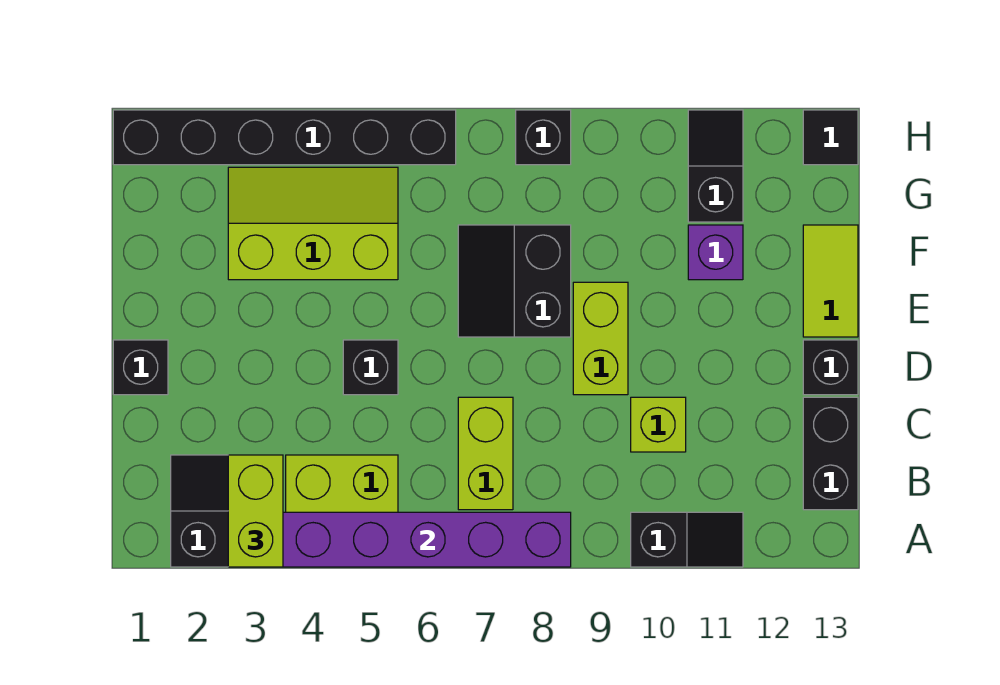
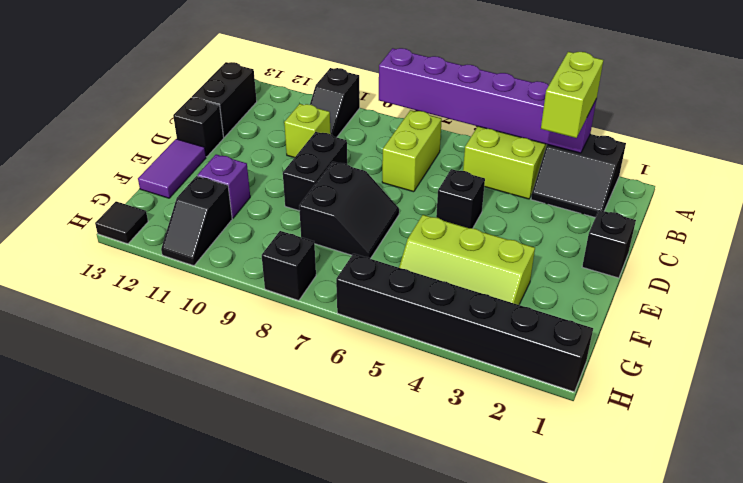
black slope A10:A11 level 1 top 10 -> black slope A10:B10 level 1 top A
lime brick D9:E9 level 1 -> black brick D9:E9 level 1
lime tile E13:F13 level 1 -> purple tile E13:F13 level 1

